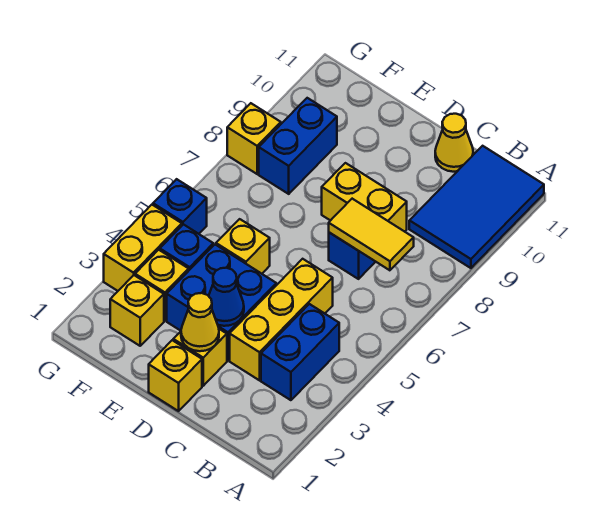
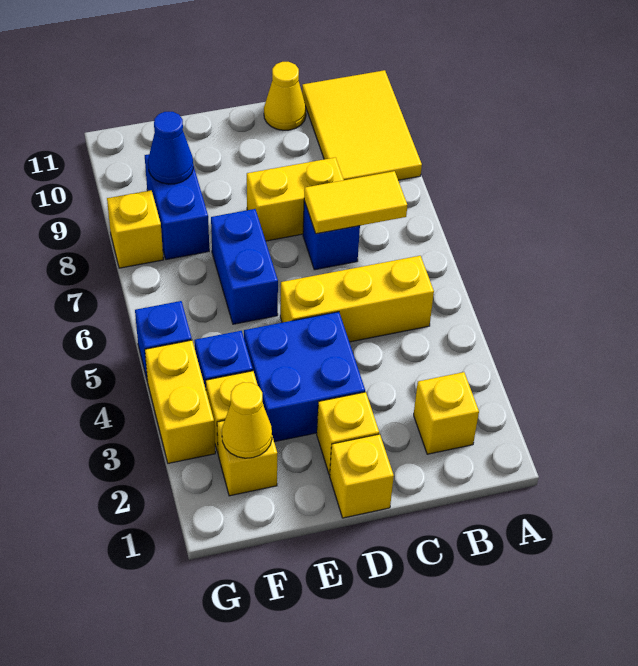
blue tile A9:B11 level 1 -> yellow tile A9:B11 level 1
blue brick B3:B4 level 1 -> blue brick E6:E7 level 1
yellow brick C3:C5 level 1 -> yellow brick B5:D5 level 1
yellow cone D2 level 2 -> yellow cone F2 level 2
blue cone D3 level 2 -> blue cone F9 level 2
yellow brick E5 level 1 -> yellow brick B2 level 1

